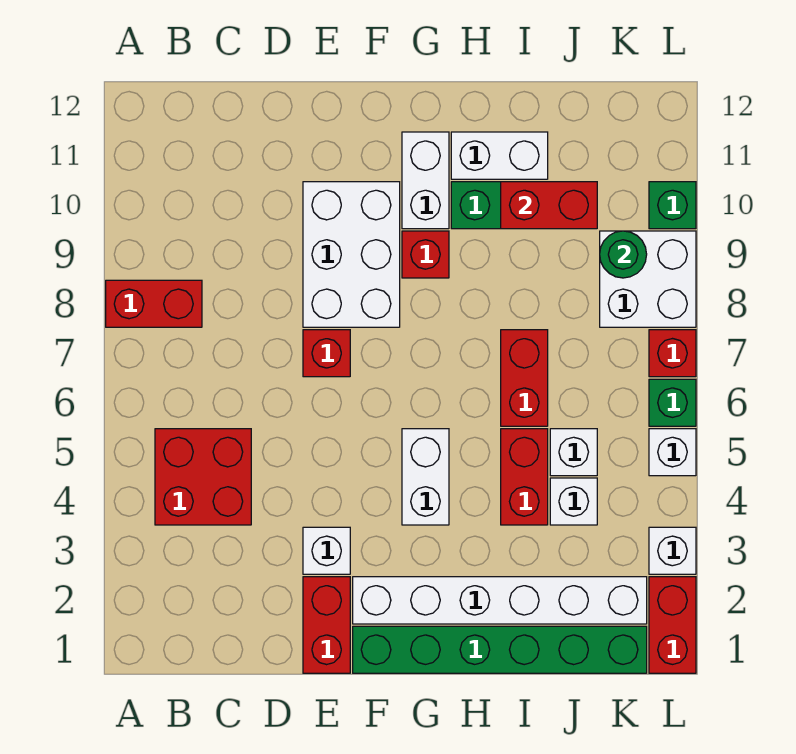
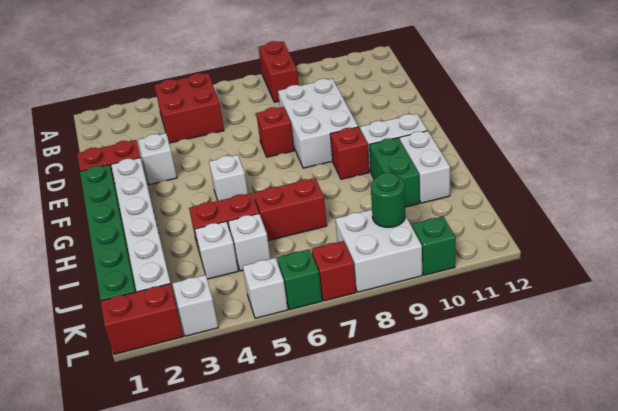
white brick E8:F10 level 1 -> white brick D8:F9 level 1
white brick G4:G5 level 1 -> white brick G5 level 1
red brick I10:J10 level 2 -> none

